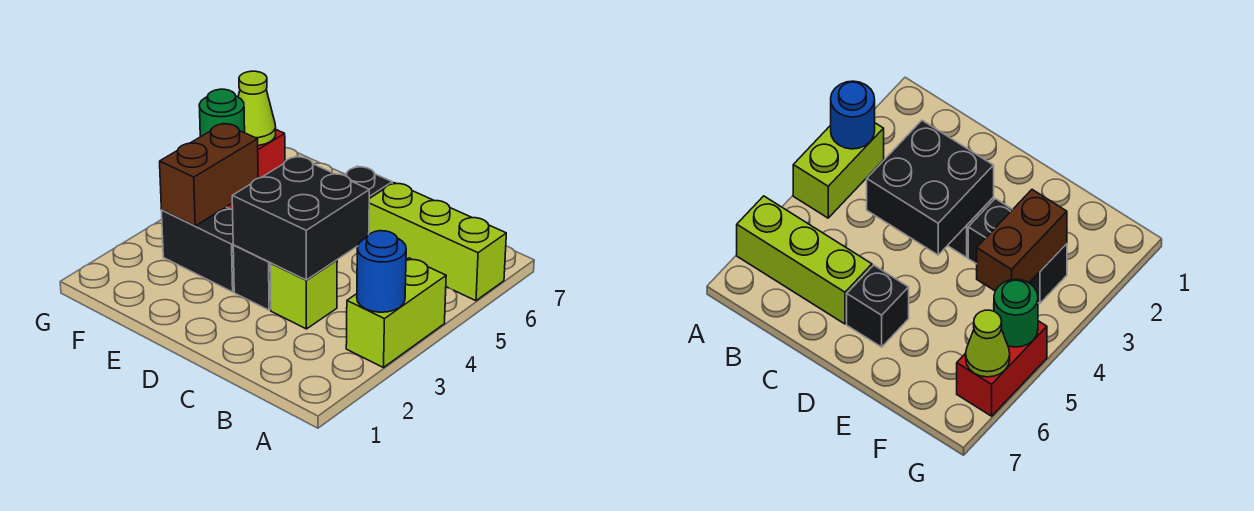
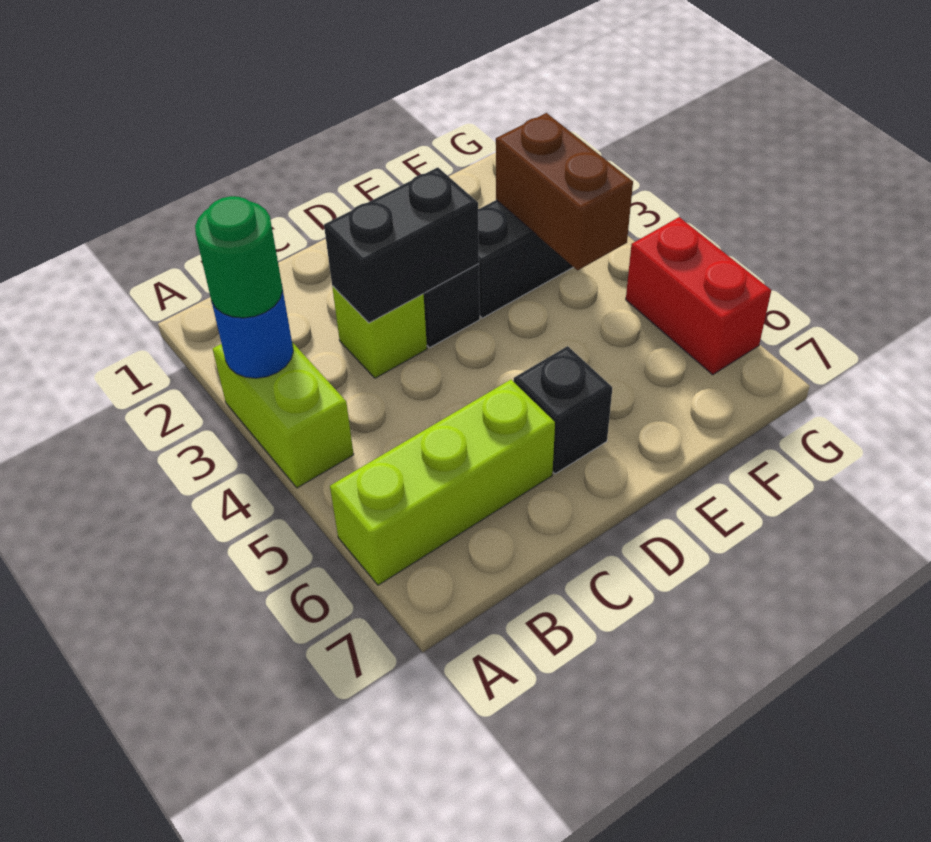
black brick C3:D4 level 2 -> black brick C3:D3 level 2
green round brick G5 level 2 -> green round brick A3 level 3
lime cone G6 level 2 -> none

